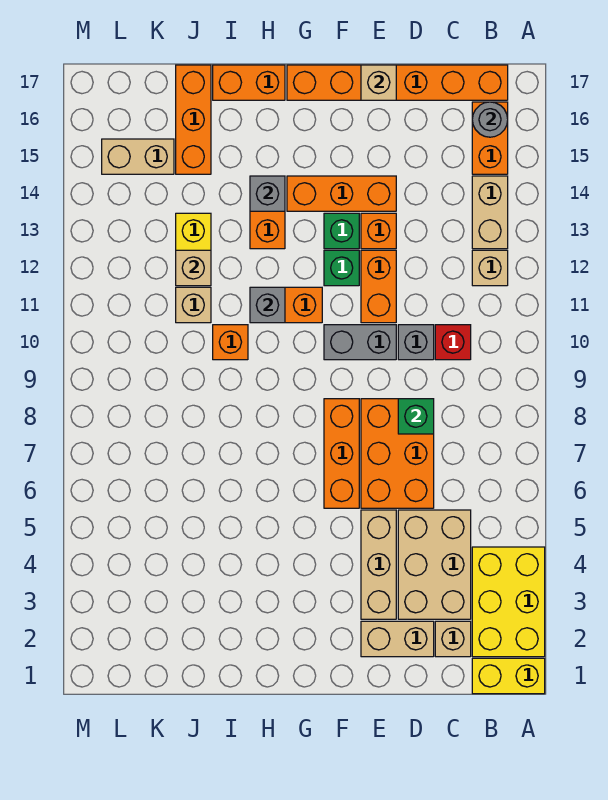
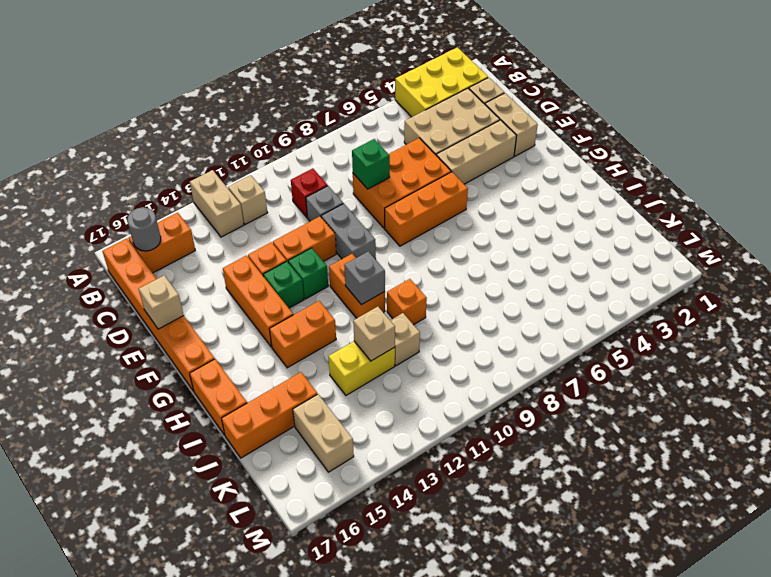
yellow brick A1:B1 level 1 -> none
tan brick B13:B14 level 1 -> tan brick A13:B13 level 1
grey brick H14 level 2 -> none

